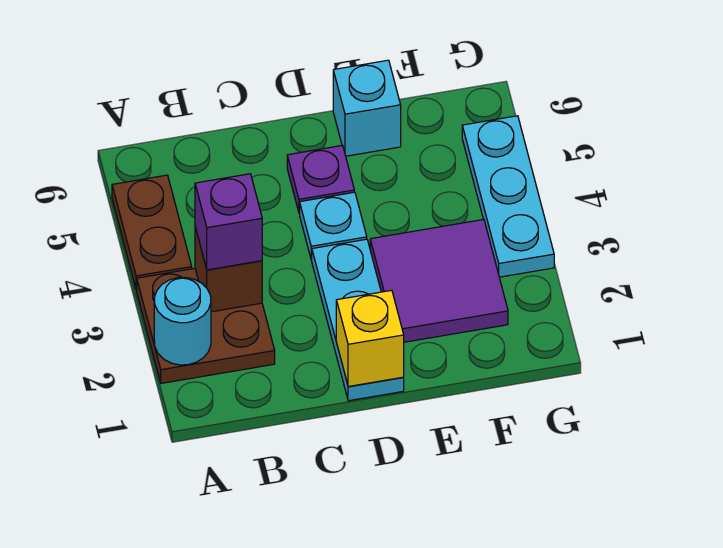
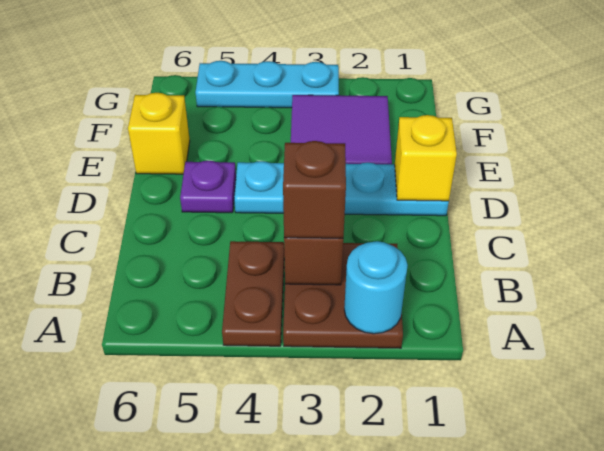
brown plate A4:A5 level 1 -> brown plate A4:B4 level 1
purple brick B3 level 3 -> brown brick B3 level 3
cyan brick E6 level 1 -> yellow brick E6 level 1

